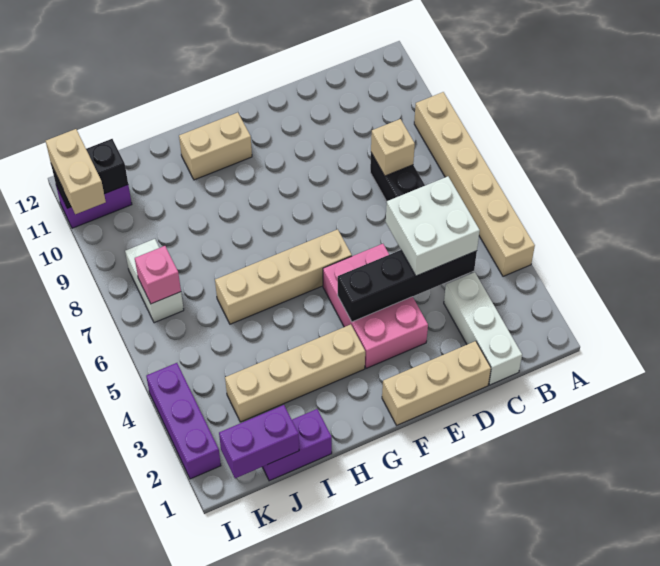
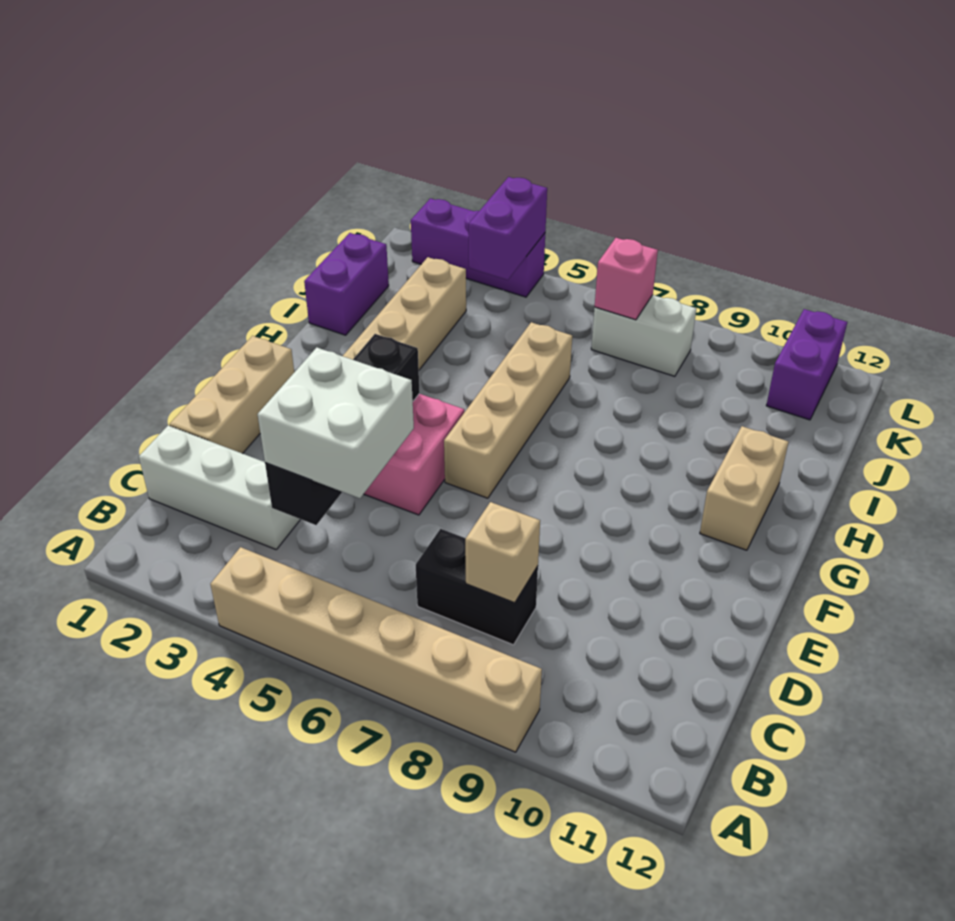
purple brick J1:K1 level 2 -> purple brick K4:L4 level 2
black brick K11:L11 level 2 -> none
tan brick L10:L11 level 3 -> none

